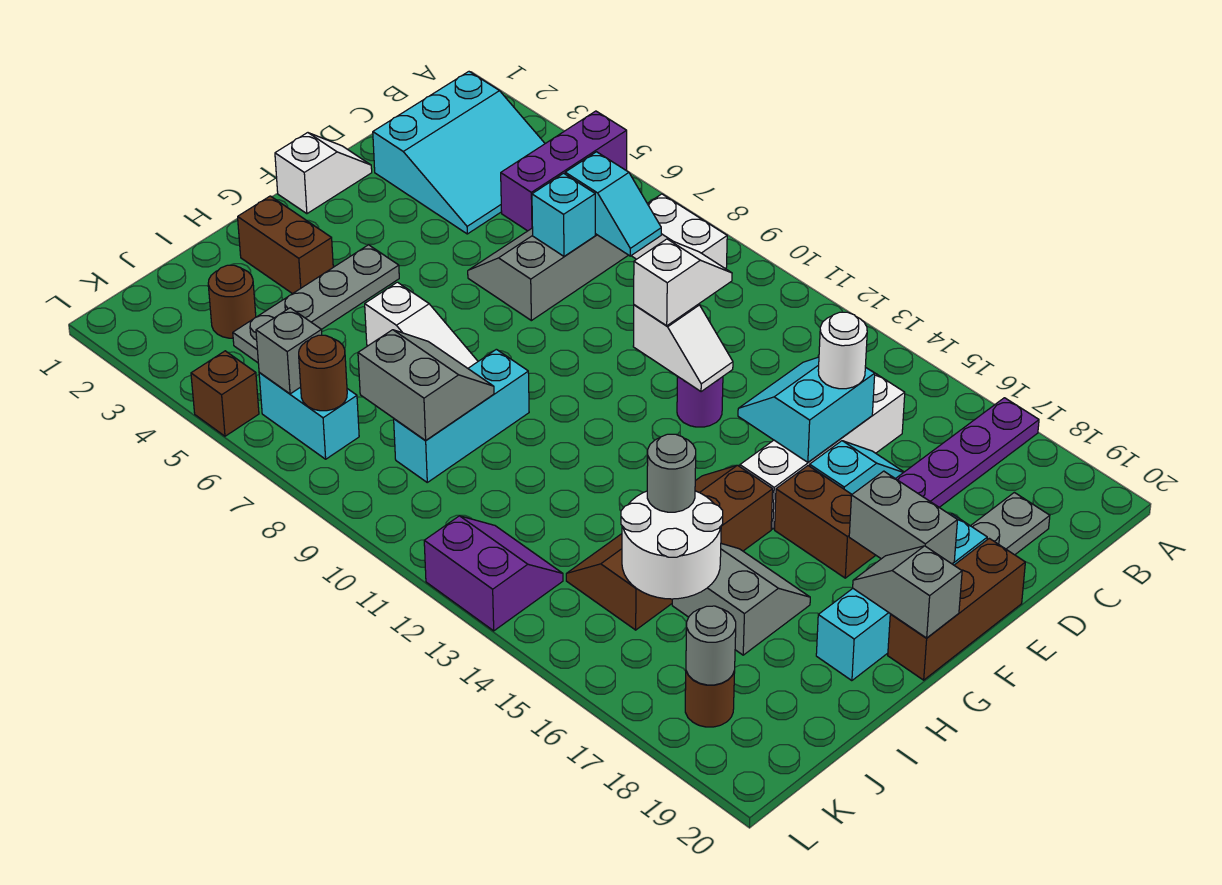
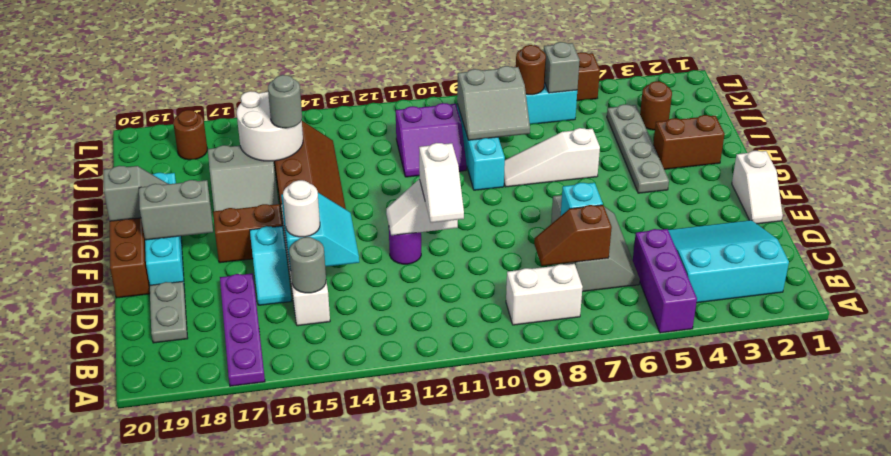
cyan slope B2:D4 level 1 top 2 -> cyan slope B2:D4 level 1 top B
cyan slope C7:C8 level 2 top 7 -> brown slope C7:C8 level 2 top 7
purple slope K12:L13 level 1 top L -> purple slope I10:J11 level 1 top J
grey round brick K18 level 2 -> grey round brick C15 level 2

